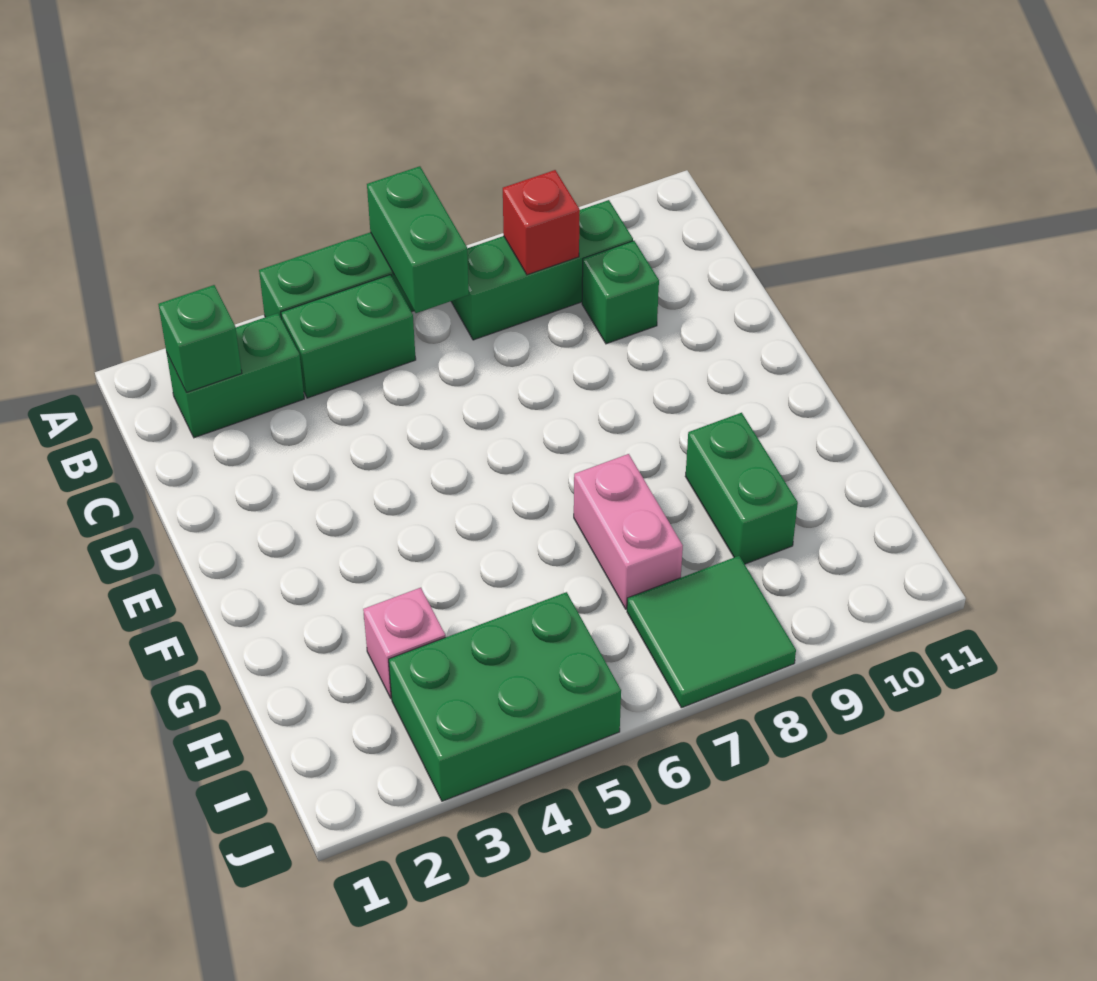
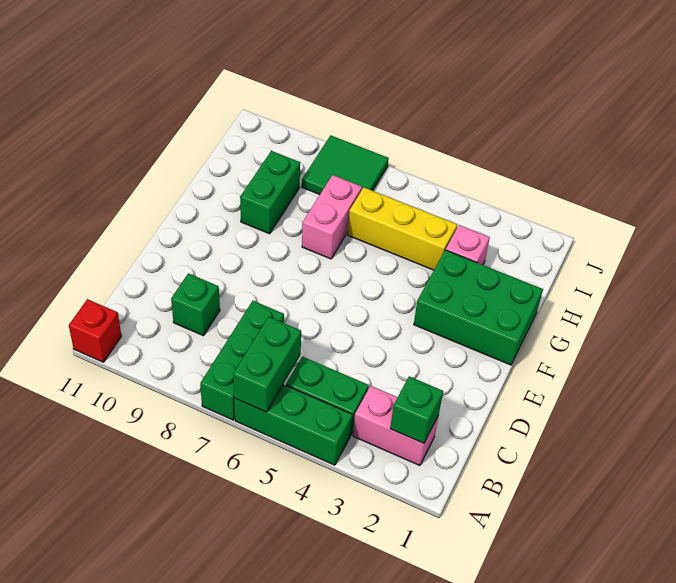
green brick B2:B3 level 1 -> pink brick B2:B3 level 1
green brick B7:B9 level 1 -> green brick A7:C7 level 1
red brick B8 level 2 -> red brick A11 level 1
none -> yellow brick H4:H6 level 1
green brick I3:J5 level 1 -> green brick F1:G3 level 1

